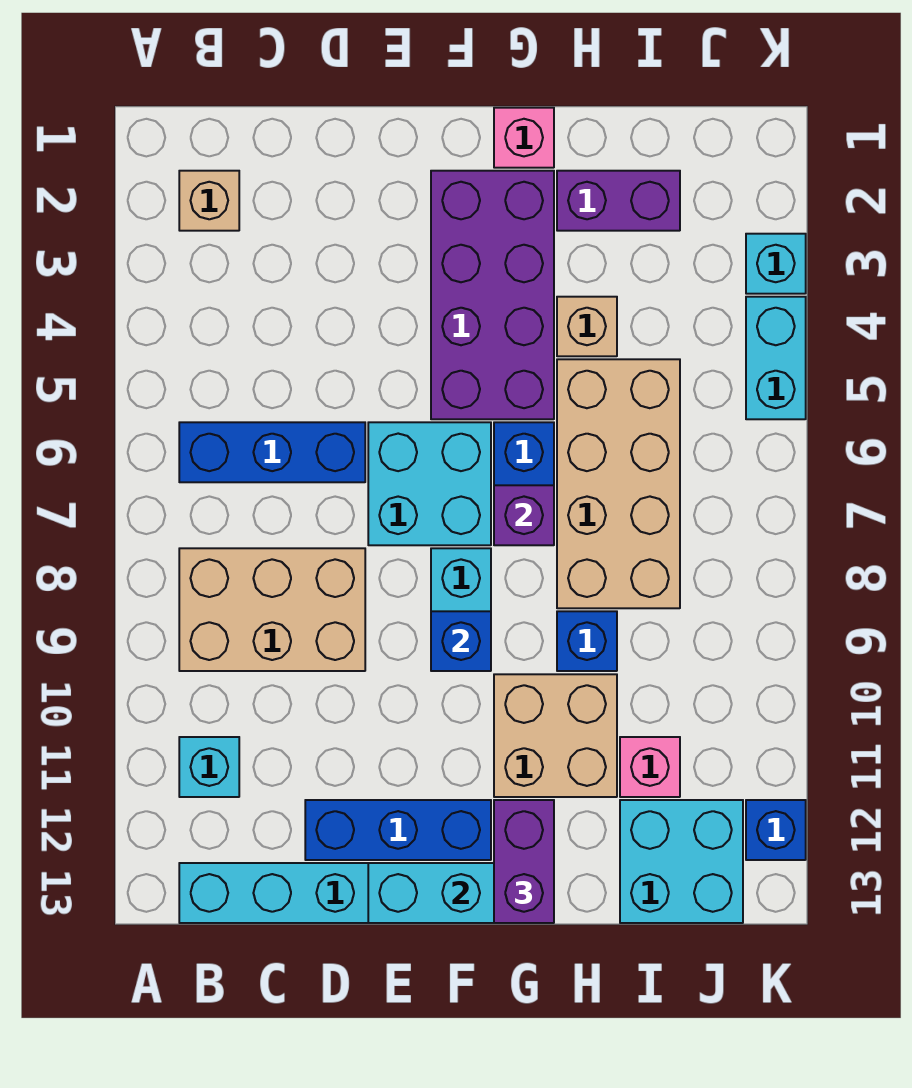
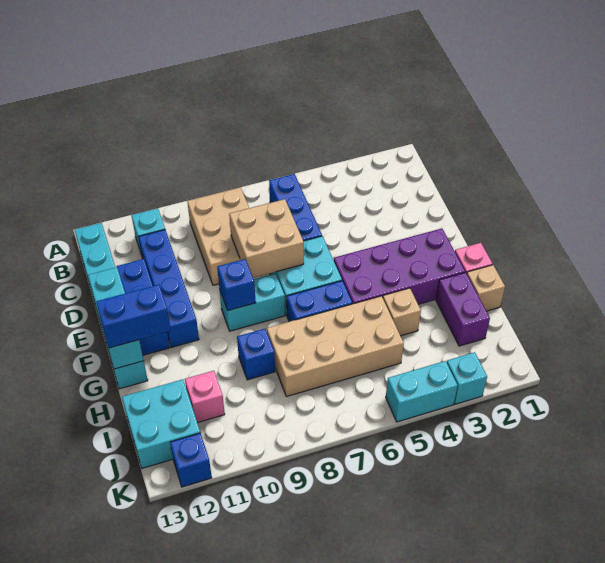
tan brick B2 level 1 -> tan brick H1 level 1
none -> blue brick C11:F11 level 1
purple brick G7 level 2 -> none
tan brick G10:H11 level 1 -> tan brick D7:E8 level 2
purple brick G12:G13 level 3 -> blue brick G12:G13 level 3

